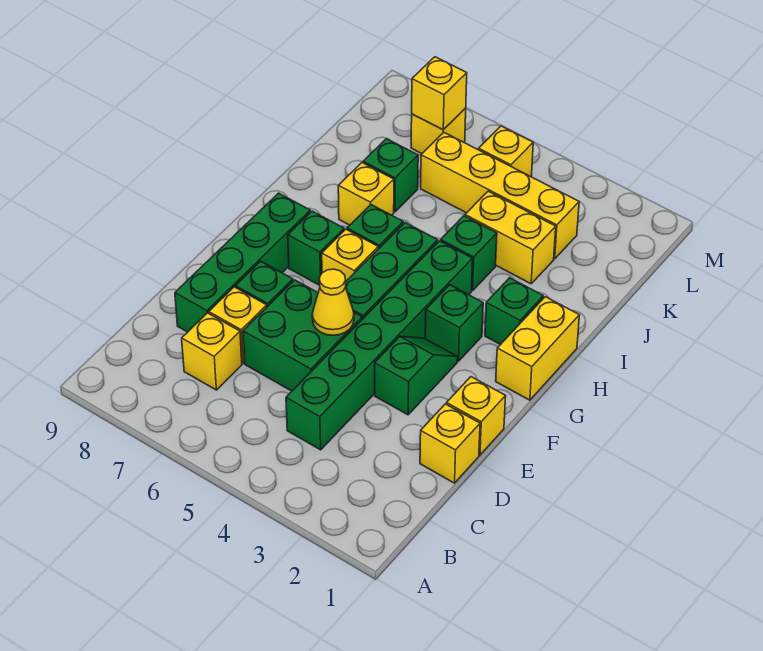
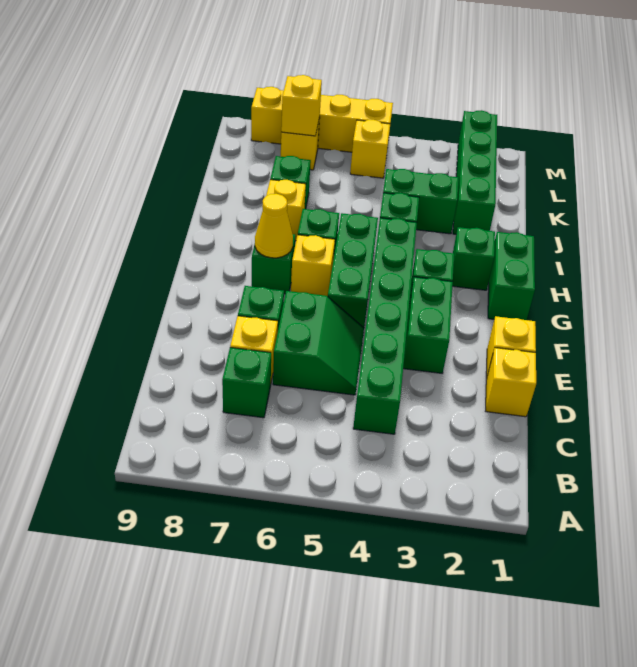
yellow brick C7 level 1 -> green brick C7 level 1
green brick D5:E6 level 1 -> green slope D5:E6 level 1 top 6
green brick D8:G8 level 1 -> green brick J2:M2 level 1
green slope E3:F3 level 1 top E -> green brick E3:F3 level 1
yellow cone E5 level 2 -> yellow cone G7 level 2
yellow brick G1:H1 level 1 -> green brick G1:H1 level 1
yellow brick J3:J4 level 1 -> green brick J3:J4 level 1
yellow brick K3:K6 level 1 -> yellow brick M5:M8 level 1

